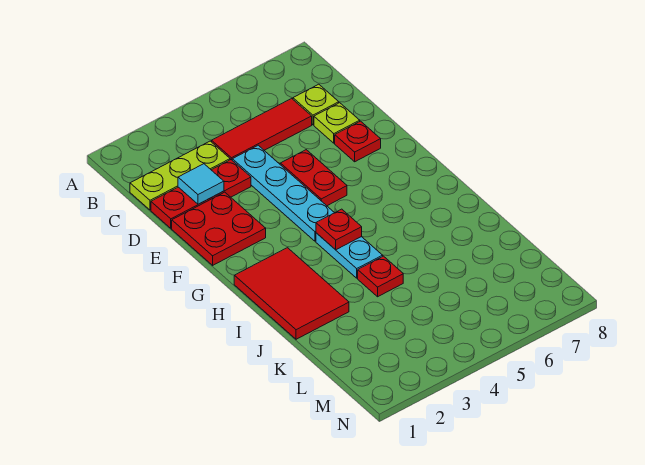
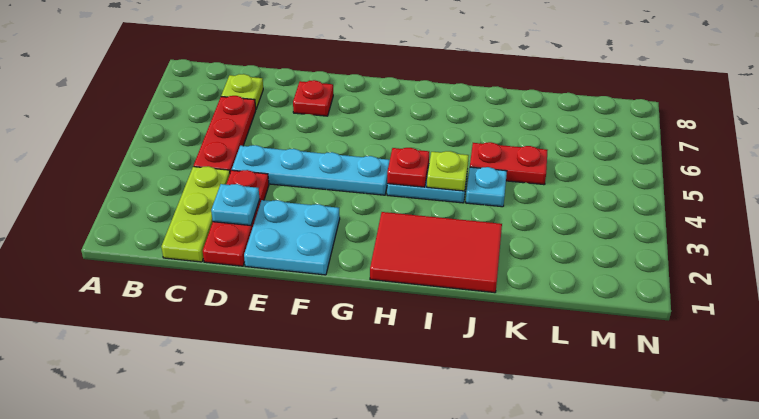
red tile C4:C6 level 1 -> red plate C4:C6 level 1
cyan tile D2 level 2 -> cyan plate D2 level 2
lime plate D7 level 1 -> lime plate I4 level 2
red plate E1:F2 level 1 -> cyan plate E1:F2 level 1
red plate E5:F5 level 1 -> red plate J5:K5 level 1
red plate J4 level 1 -> cyan plate J4 level 1

